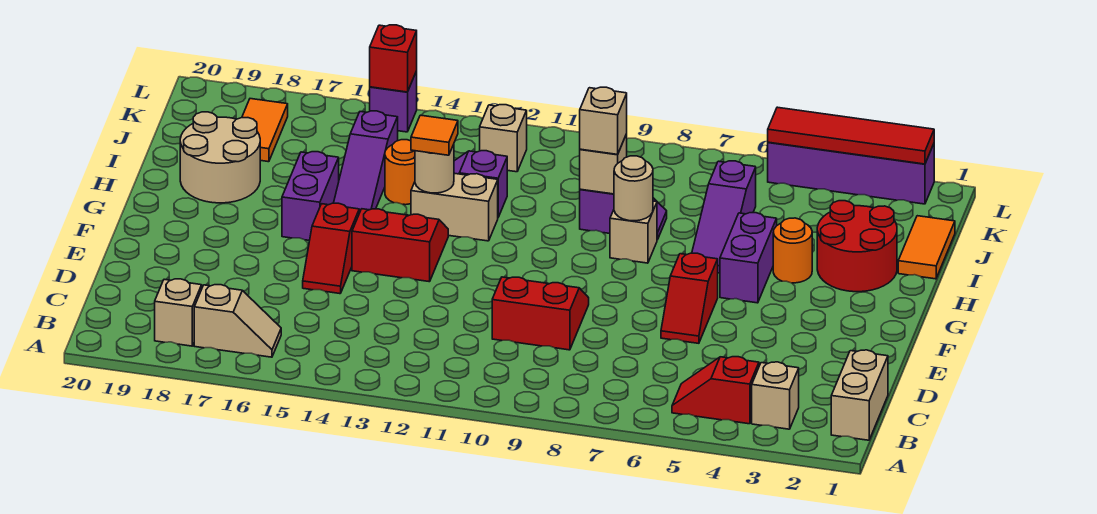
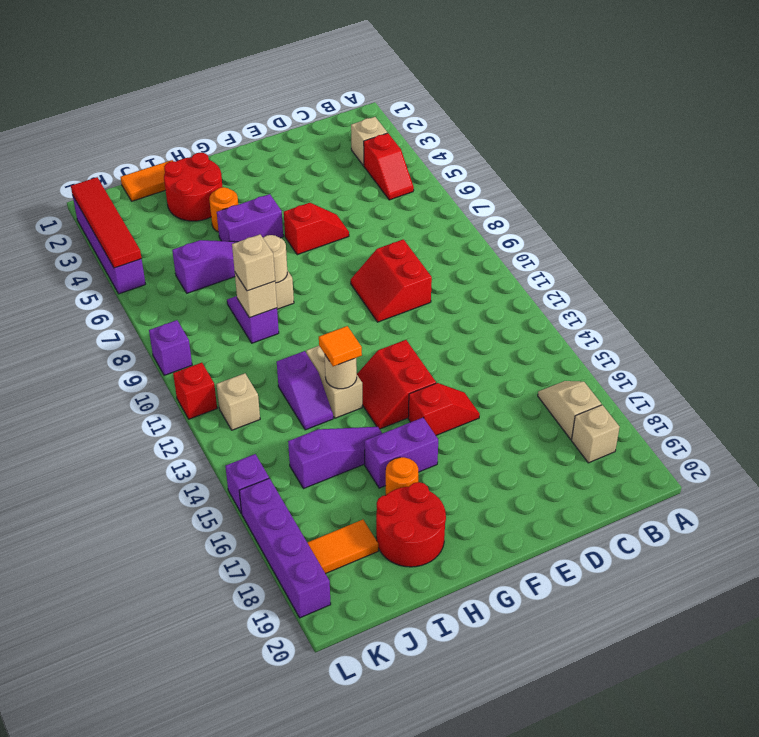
tan brick B1:C1 level 1 -> none
tan round brick H18:I19 level 1 -> red round brick H18:I19 level 1
orange round brick I14 level 1 -> orange round brick H17 level 1
none -> purple brick L9 level 1
red brick L15 level 2 -> red brick L11 level 1
none -> purple brick L16:L19 level 1

